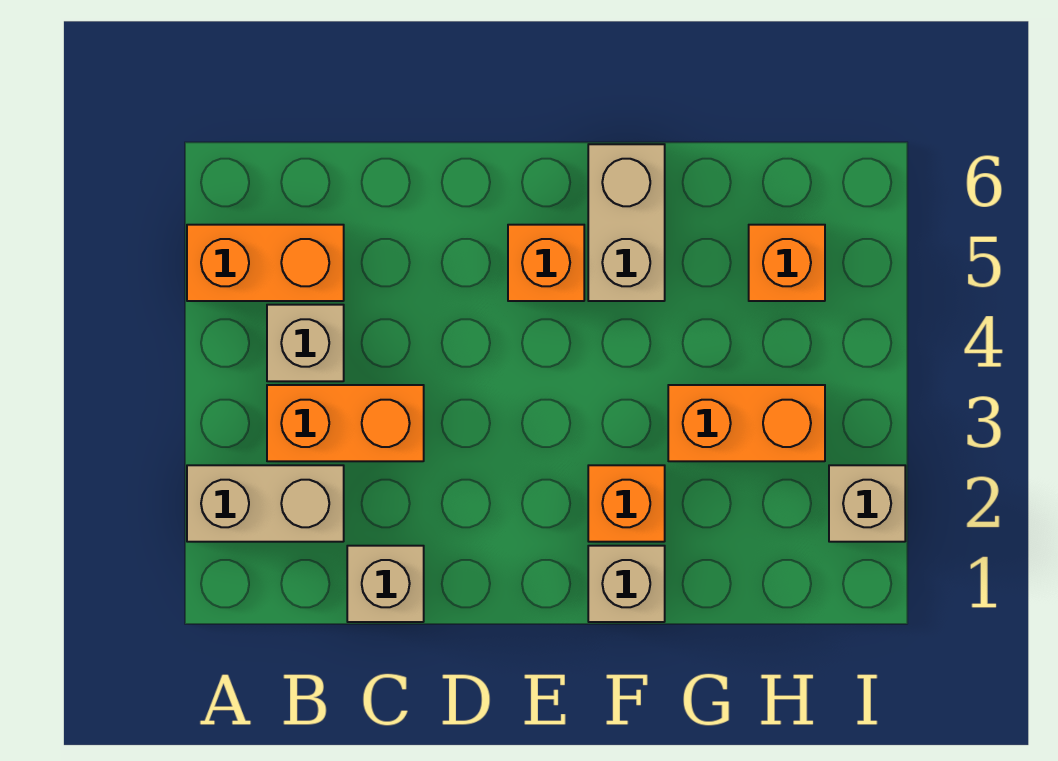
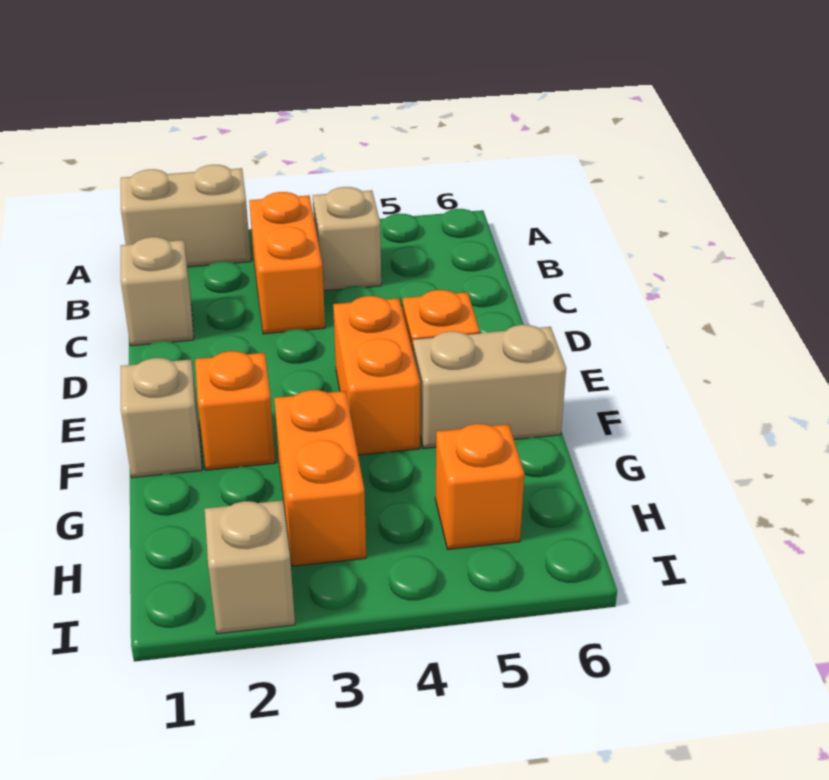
tan brick A2:B2 level 1 -> tan brick A1:A2 level 1
orange brick A5:B5 level 1 -> orange brick E4:F4 level 1

